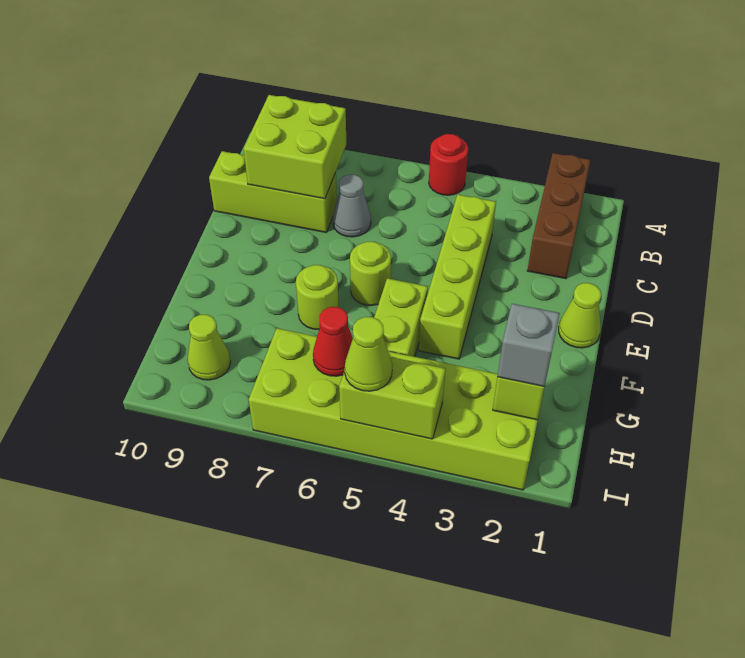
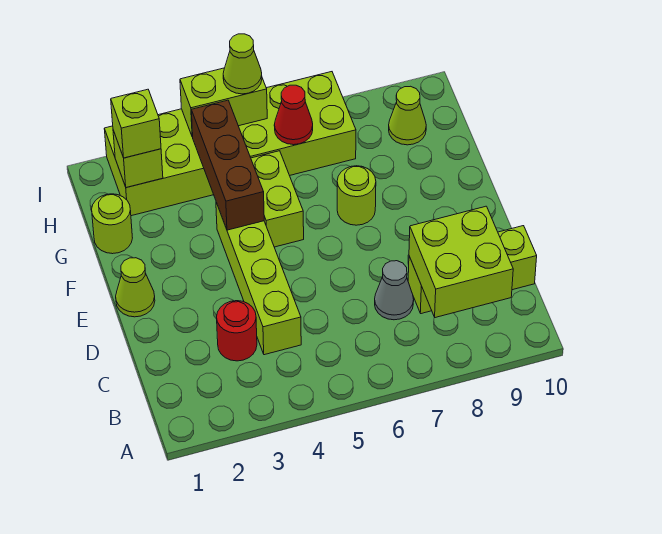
brown brick A2:C2 level 1 -> brown brick F4:H4 level 2
red round brick A5 level 1 -> red round brick C3 level 1
lime round brick E6 level 1 -> lime round brick G1 level 1
grey brick H2 level 3 -> lime brick H2 level 3

